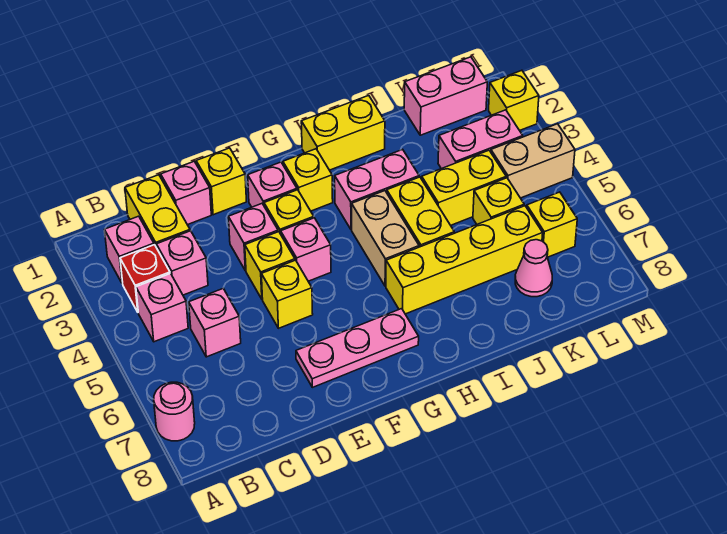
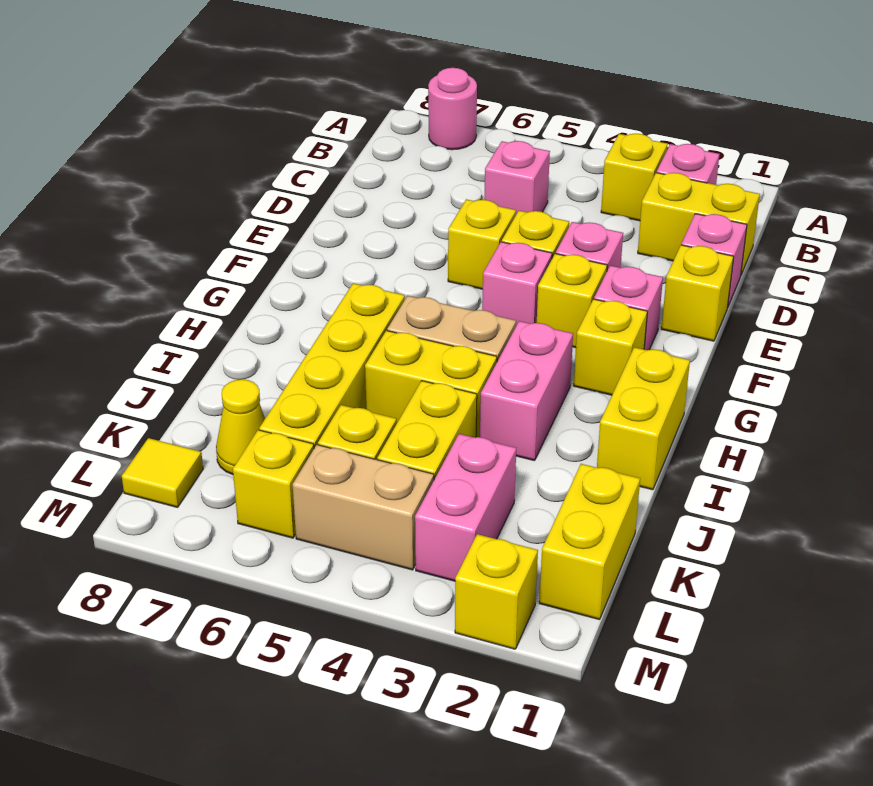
red brick B3 level 1 -> yellow brick B3 level 1
pink brick B4 level 1 -> none
pink brick C3 level 1 -> none
pink plate E7:G7 level 1 -> none
pink brick K1:L1 level 1 -> yellow brick K1:L1 level 1
pink cone K7 level 1 -> yellow cone K7 level 1
tan brick L4:M4 level 1 -> tan brick L4:L5 level 1
none -> yellow tile L8 level 1

